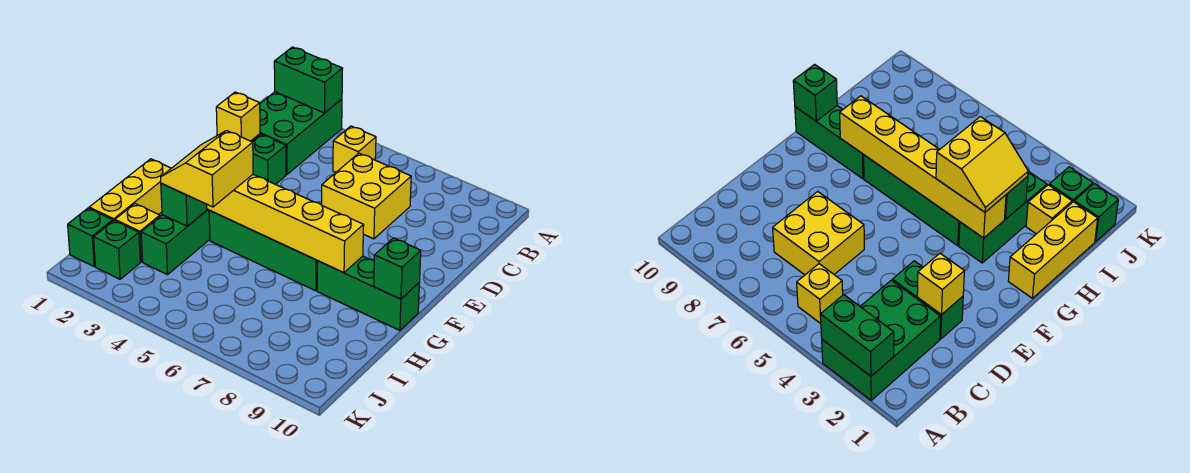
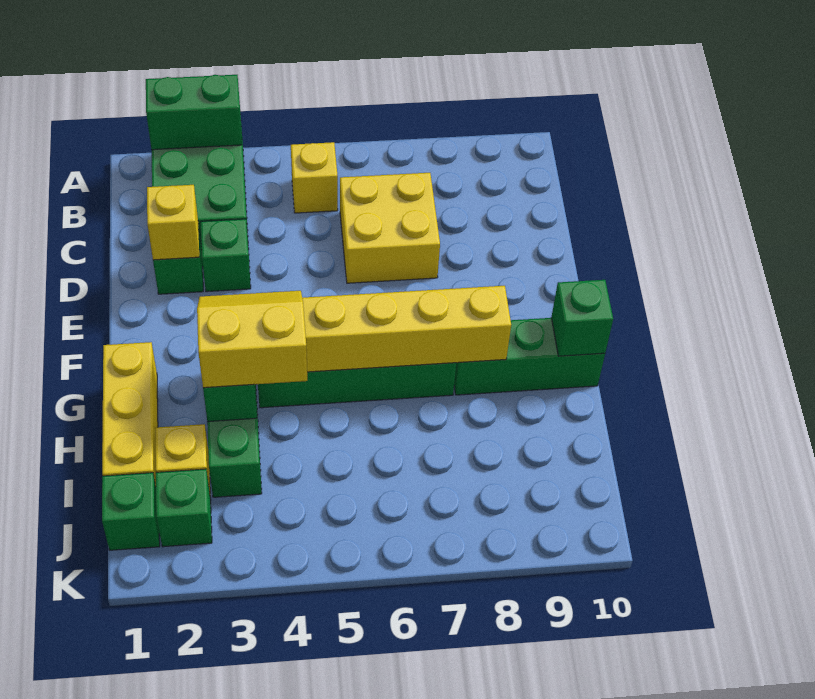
yellow slope G3:H4 level 3 top 4 -> yellow slope G3:H4 level 3 top H

